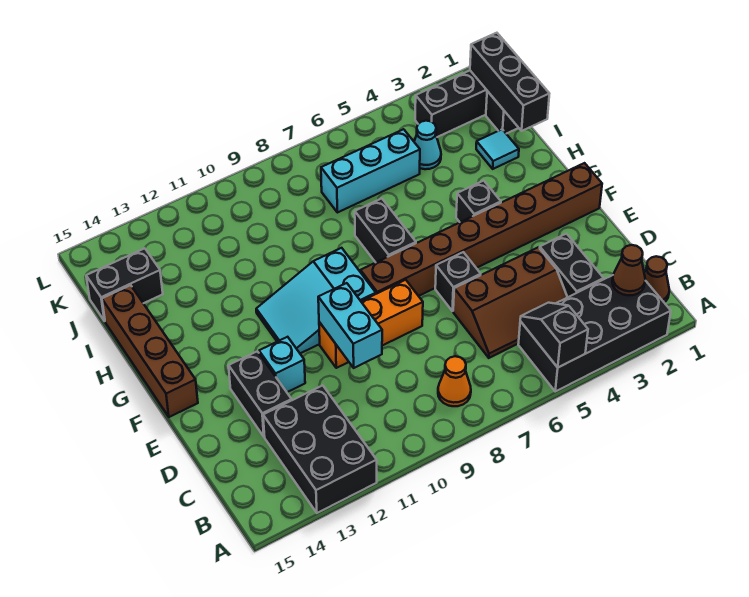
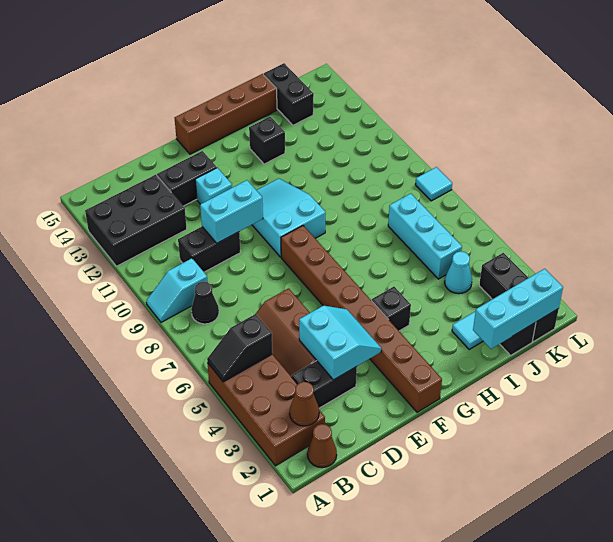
black brick A2:B5 level 1 -> brown brick A2:B5 level 1
black slope A5:B5 level 2 top A -> black slope A5:B5 level 2 top B
none -> cyan slope A9:B9 level 1 top B
orange cone B8 level 1 -> black cone B8 level 1
none -> cyan slope D3:E4 level 2 top D
black brick E6 level 1 -> black brick H13 level 1
orange brick E8:E10 level 1 -> none
black brick G7:H7 level 1 -> black brick C10:D10 level 1
black brick I1:K1 level 2 -> cyan brick I1:K1 level 2
none -> cyan tile L8 level 1

